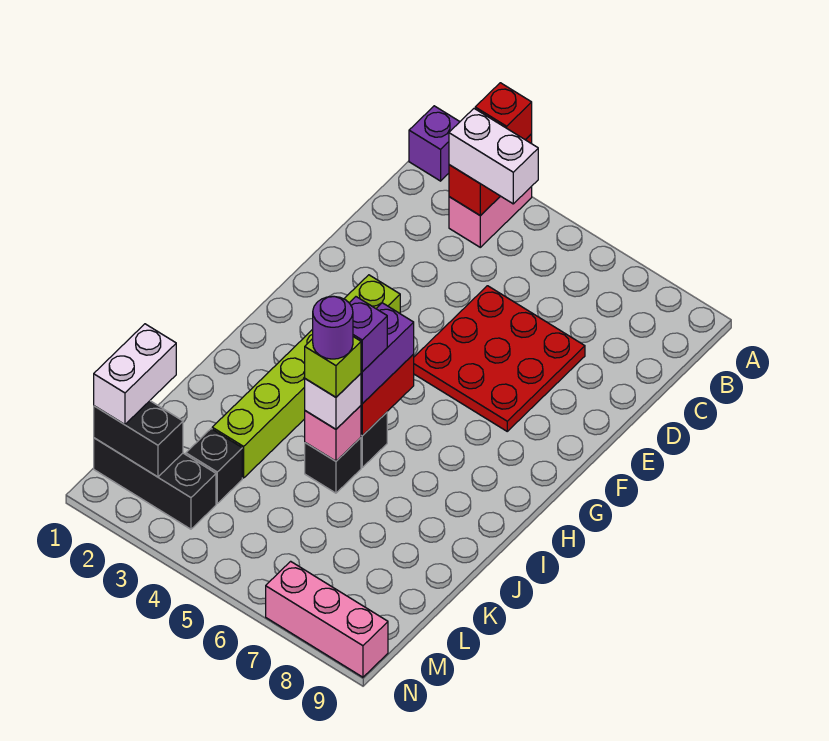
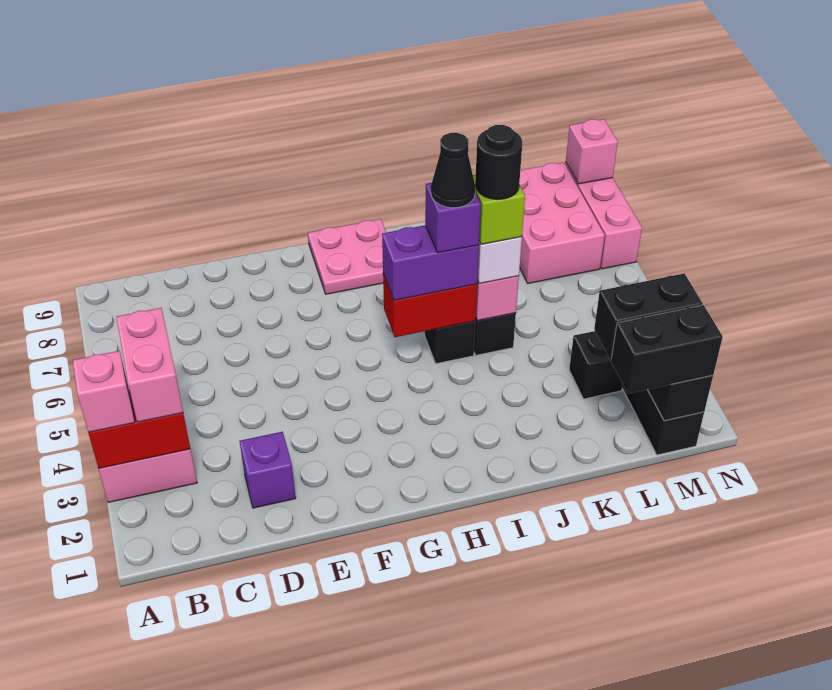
purple brick A1 level 1 -> purple brick D2 level 1
red brick A3 level 3 -> pink brick A3 level 3
white brick B3:B4 level 3 -> pink brick B3:B4 level 3
red plate D5:F7 level 1 -> none
lime brick F3:K3 level 1 -> none
none -> pink plate G8:H9 level 1
none -> black cone I5 level 5
purple round brick J5 level 5 -> black round brick J5 level 5
white brick L1:M1 level 3 -> black brick L1:M1 level 3
none -> black brick L2:M2 level 3
none -> pink brick L7:M9 level 1
none -> pink brick N9 level 2

